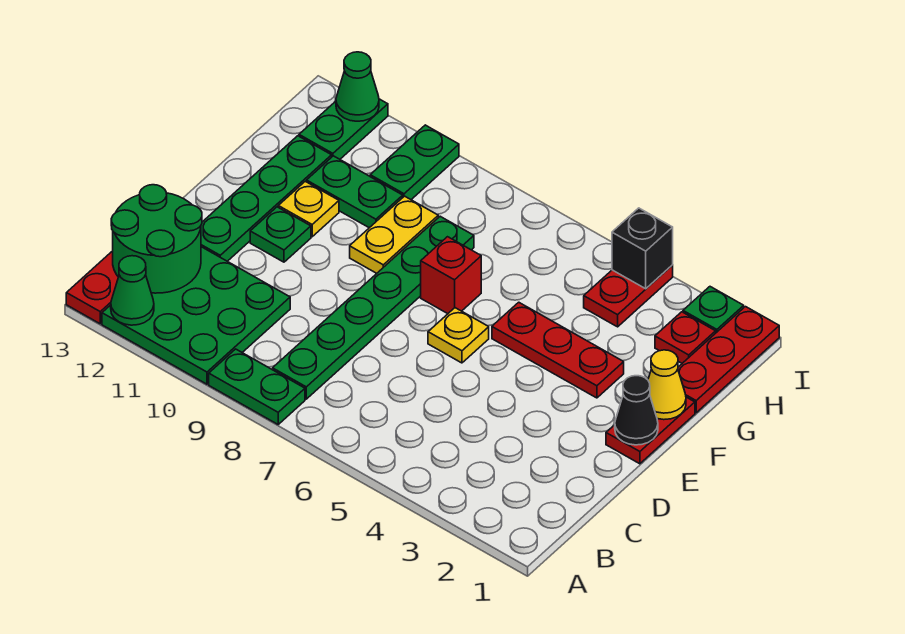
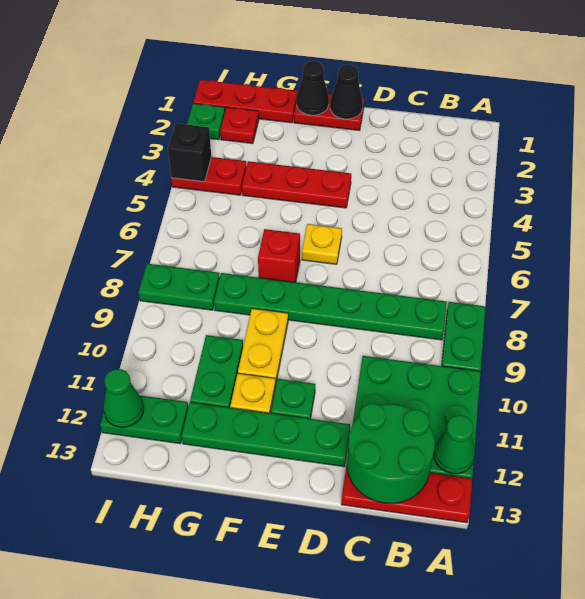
yellow cone F1 level 2 -> black cone F1 level 2
red plate F3:F5 level 1 -> red plate E4:G4 level 1
yellow plate F9:G9 level 1 -> yellow plate F9:F10 level 1
green plate H10:I10 level 1 -> green plate H8:I8 level 1

